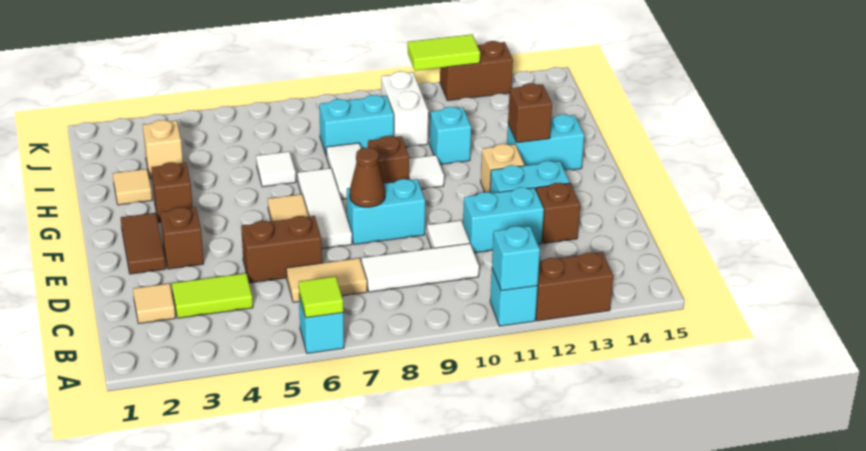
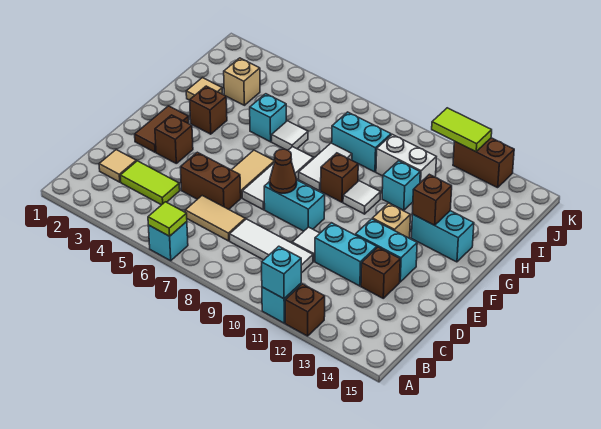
brown brick A12:A13 level 1 -> brown brick A12 level 1
none -> cyan brick H5 level 1
white brick I10:J10 level 1 -> white brick I10:I11 level 1

